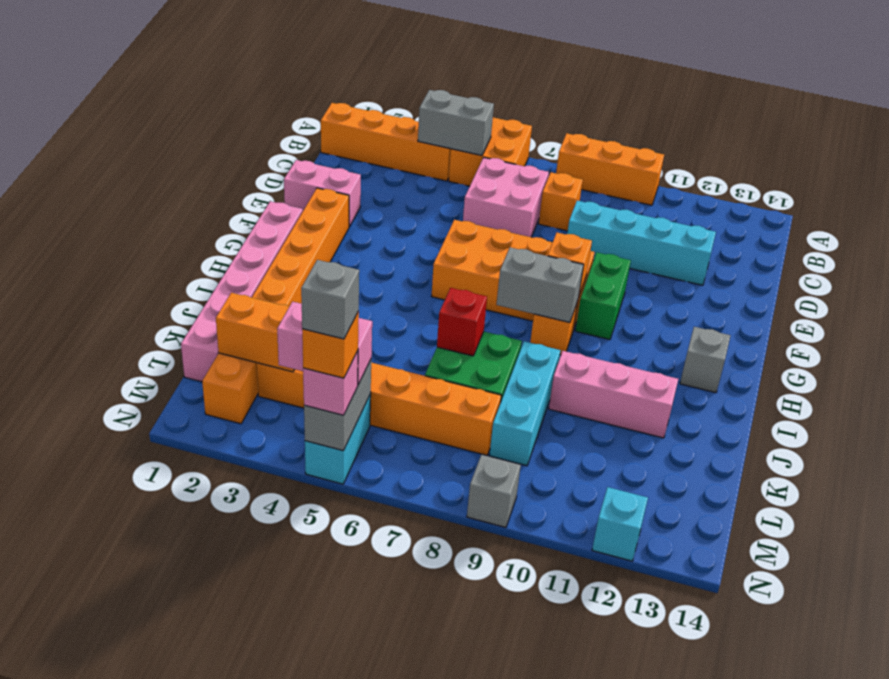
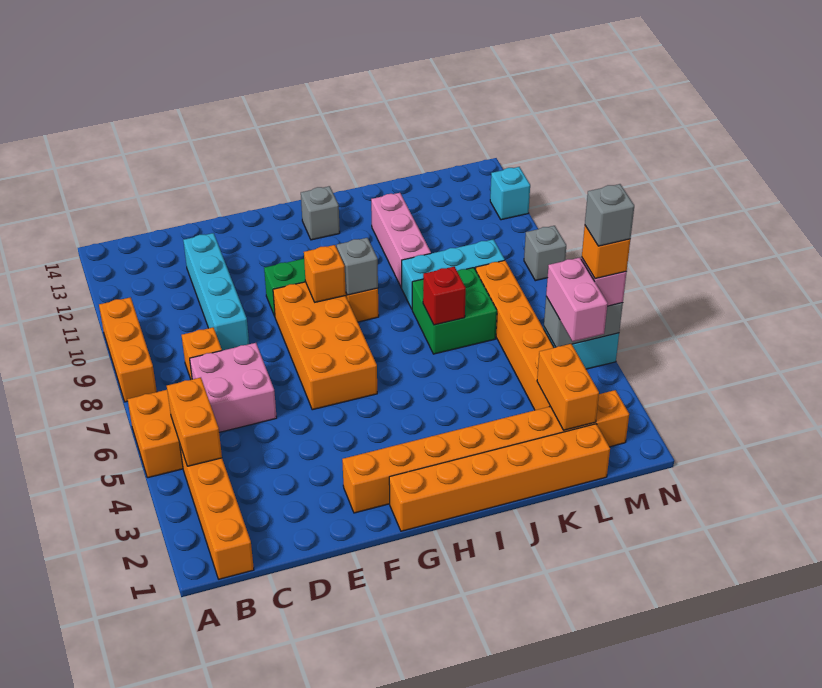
grey brick B4:B5 level 2 -> orange brick B4:B5 level 2
pink brick E1:E2 level 1 -> none
pink brick G1:L1 level 1 -> orange brick G1:L1 level 1
grey brick H8:H9 level 2 -> grey brick H9 level 2

